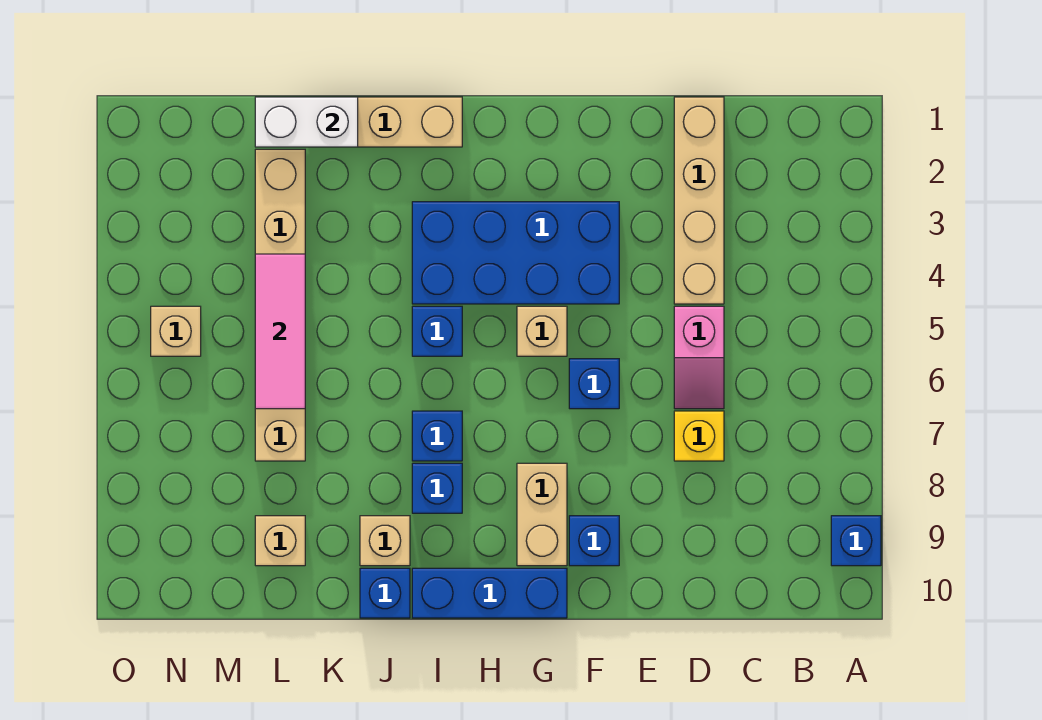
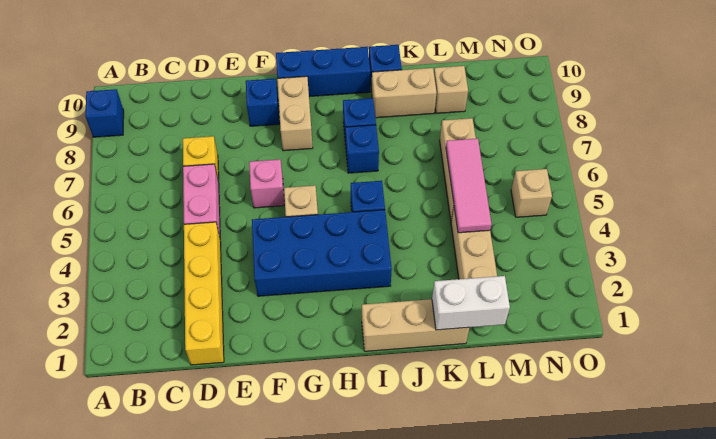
tan brick D1:D4 level 1 -> yellow brick D1:D4 level 1
pink slope D5:D6 level 1 top 5 -> pink brick D5:D6 level 1
blue brick F6 level 1 -> pink brick F6 level 1
tan brick J9 level 1 -> tan brick J9:K9 level 1

